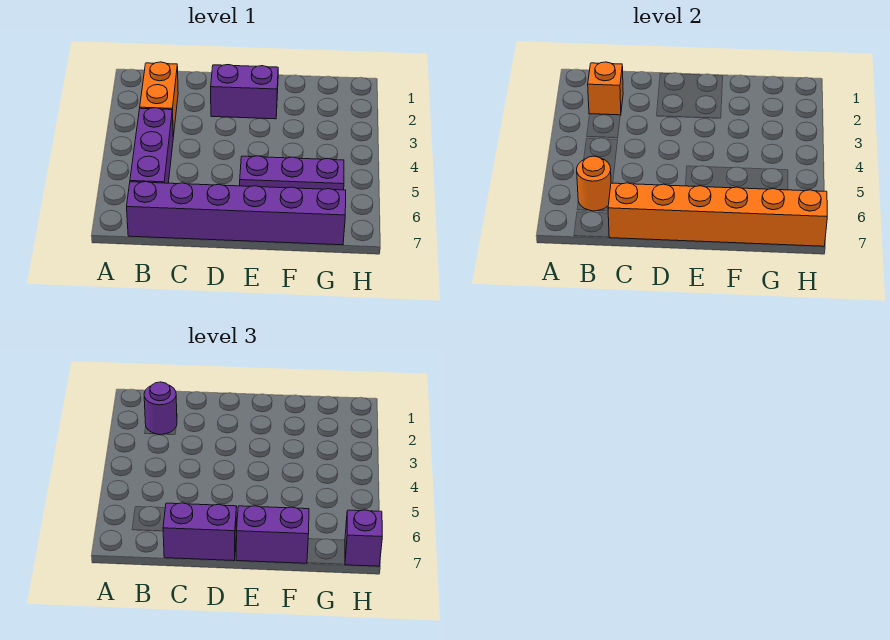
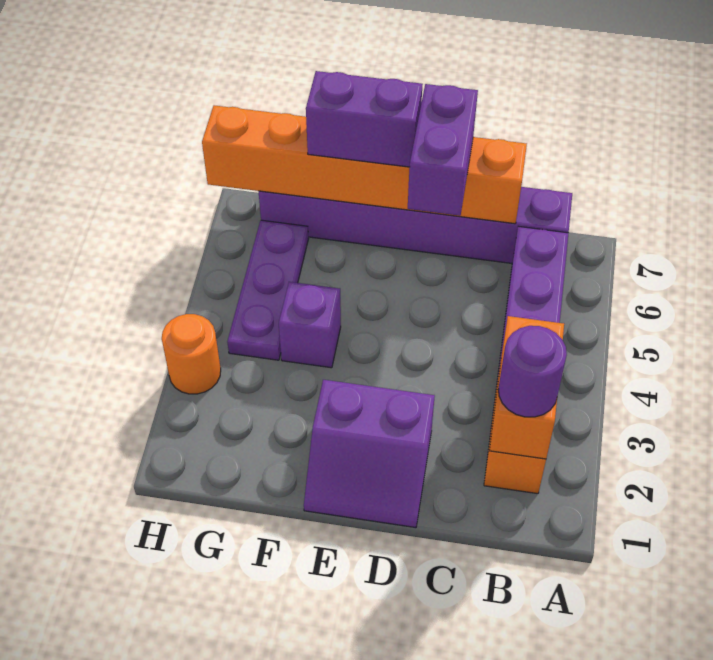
orange brick B2 level 2 -> orange brick B2:B3 level 2
orange round brick B6 level 2 -> orange round brick H3 level 1
purple brick C7:D7 level 3 -> purple brick D6:D7 level 3
purple plate E5:G5 level 1 -> purple plate G4:G6 level 1
purple brick H7 level 3 -> purple brick F4 level 1

